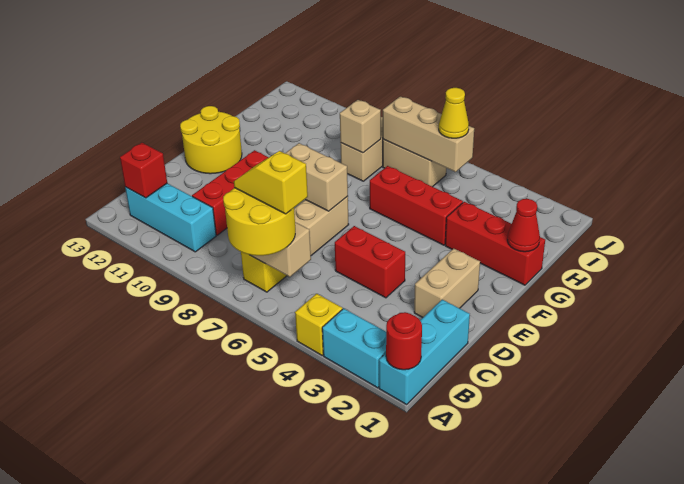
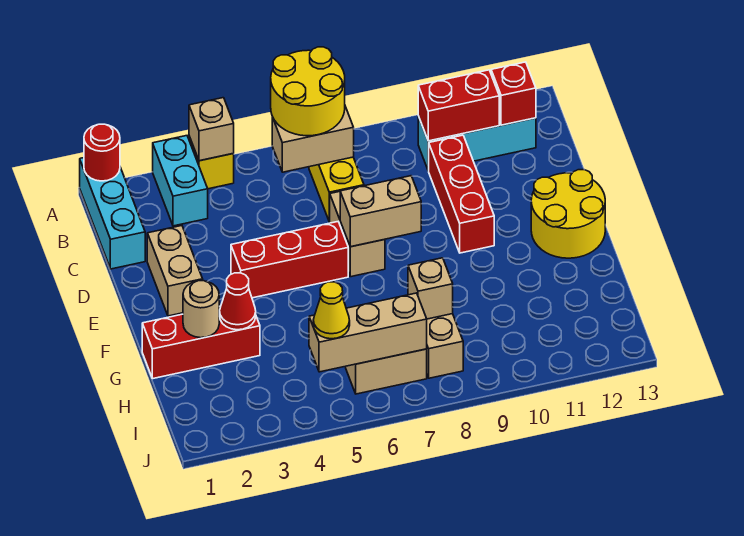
cyan brick A2:A3 level 1 -> cyan brick A3:B3 level 1
none -> tan brick A4 level 2
yellow slope B6:B7 level 4 top 6 -> none
red brick D4:D5 level 1 -> red brick B10:B11 level 2
red cone G1 level 2 -> red cone G3 level 2
none -> tan round brick G2 level 2
red brick G4:G6 level 1 -> red brick E4:E6 level 1

